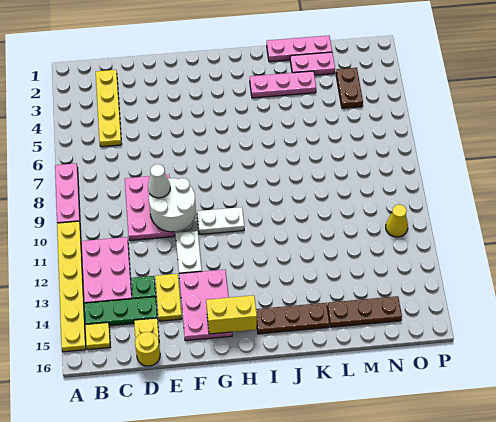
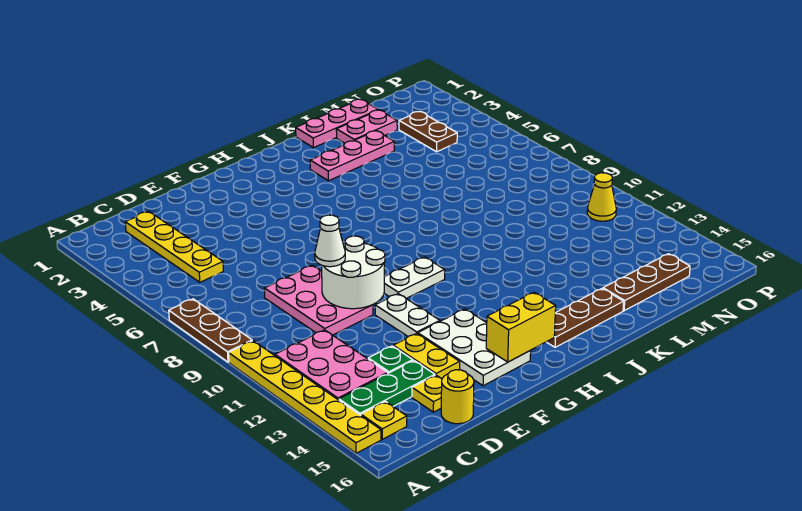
pink plate A7:A9 level 1 -> brown plate A7:A9 level 1
pink plate F13:G15 level 1 -> white plate F13:G15 level 1

